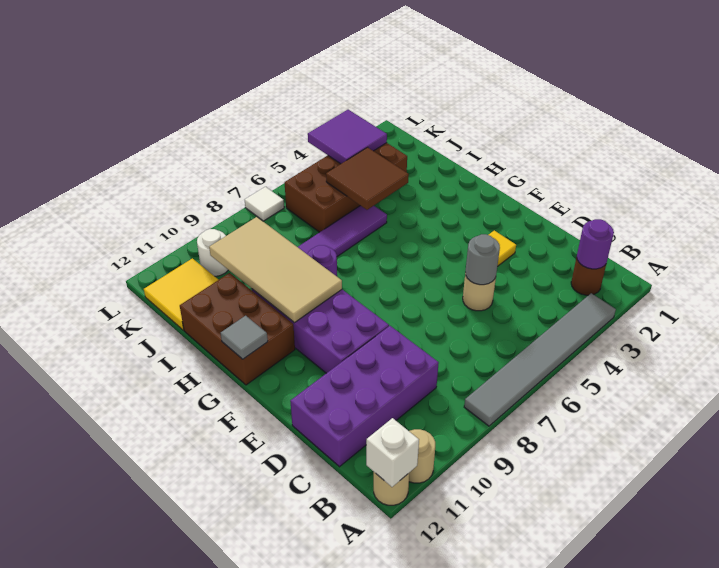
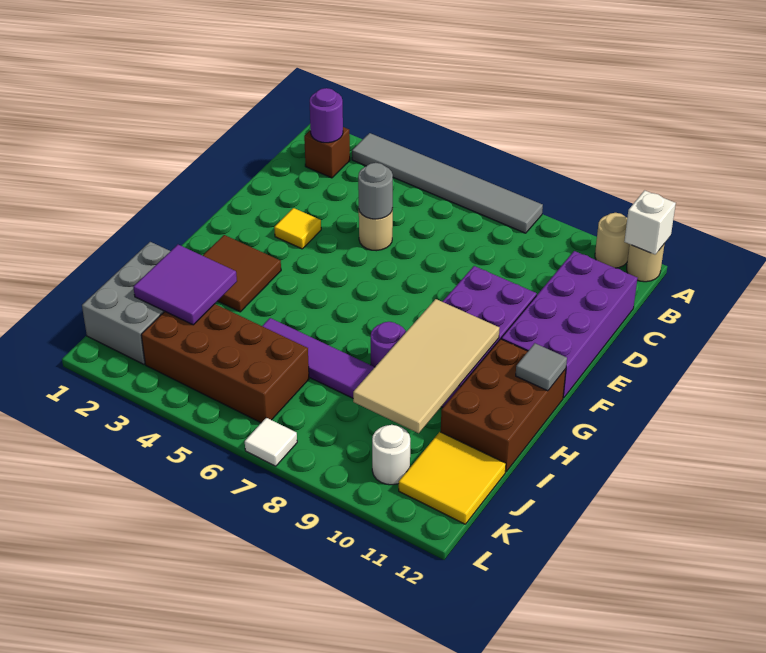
brown round brick B2 level 1 -> brown brick B2 level 1
purple brick C9:D12 level 1 -> purple brick C11:F12 level 1
none -> grey brick I1:K2 level 1
brown tile I4:J5 level 2 -> brown tile G2:H3 level 1
purple tile K3:L4 level 2 -> purple tile I2:J3 level 2

